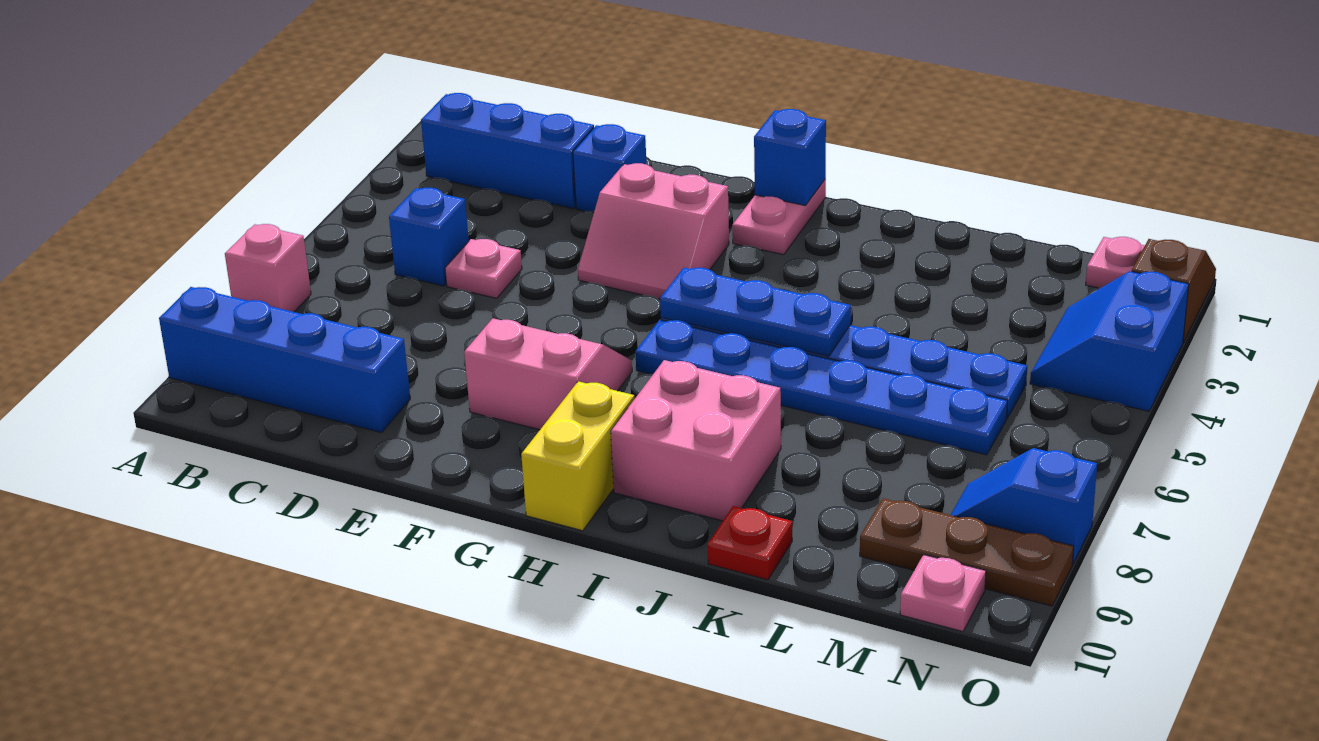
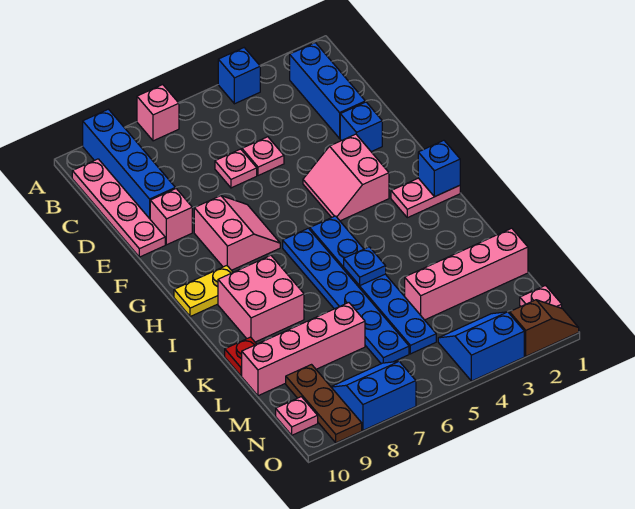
none -> pink plate B10:E10 level 1
blue brick C5 level 1 -> blue brick A4 level 1
none -> pink plate D6 level 1
none -> pink brick E9 level 1
blue plate H5:J5 level 2 -> blue plate J5 level 2
yellow brick H9:H10 level 1 -> yellow plate H9:H10 level 1
none -> pink brick L1:L4 level 1
none -> pink brick L7:L10 level 1
blue slope N8:O8 level 1 top O -> blue slope N7:O8 level 1 top O

